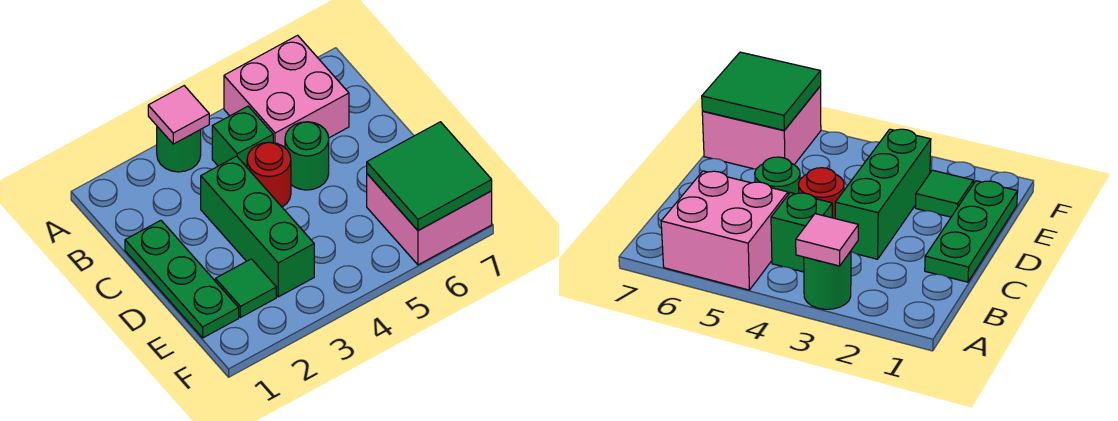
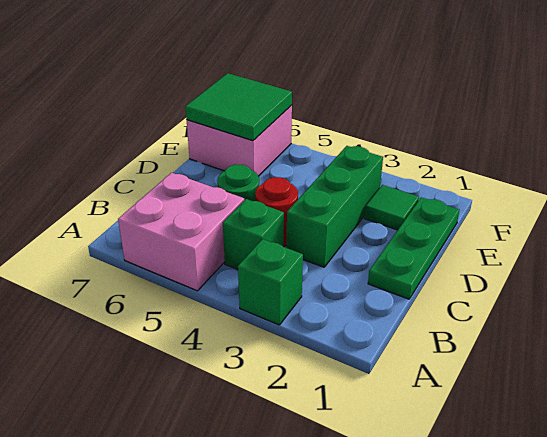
green round brick A3 level 1 -> green brick A3 level 1
pink tile A3 level 2 -> none

